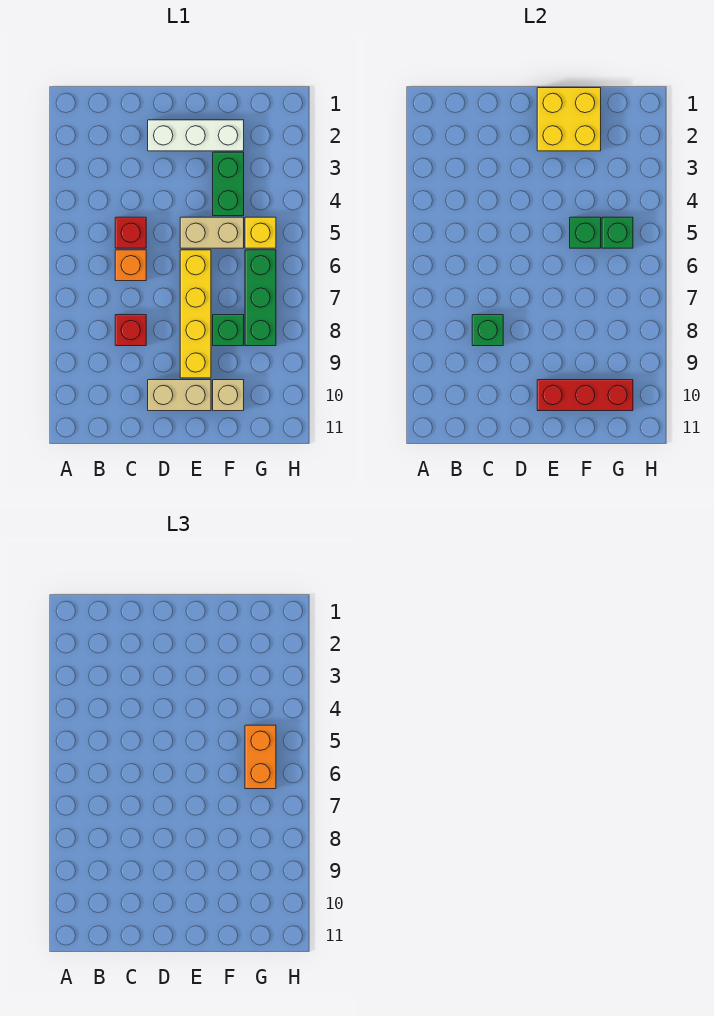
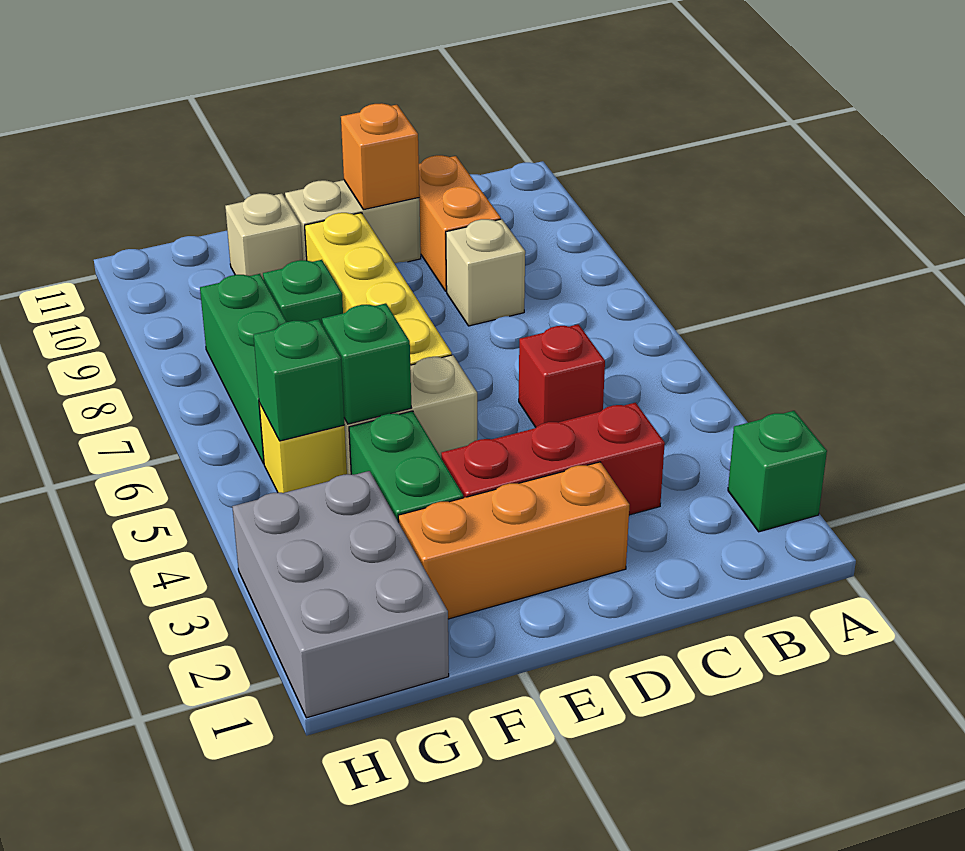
orange brick C6 level 1 -> orange brick D10 level 2
red brick C8 level 1 -> tan brick C8 level 1
green brick C8 level 2 -> green brick A2 level 1
white brick D2:F2 level 1 -> orange brick D2:F2 level 1
yellow brick E1:F2 level 2 -> none
red brick E10:G10 level 2 -> red brick C3:E3 level 1
none -> grey brick G1:H3 level 1
orange brick G5:G6 level 3 -> orange brick C9:C10 level 1

